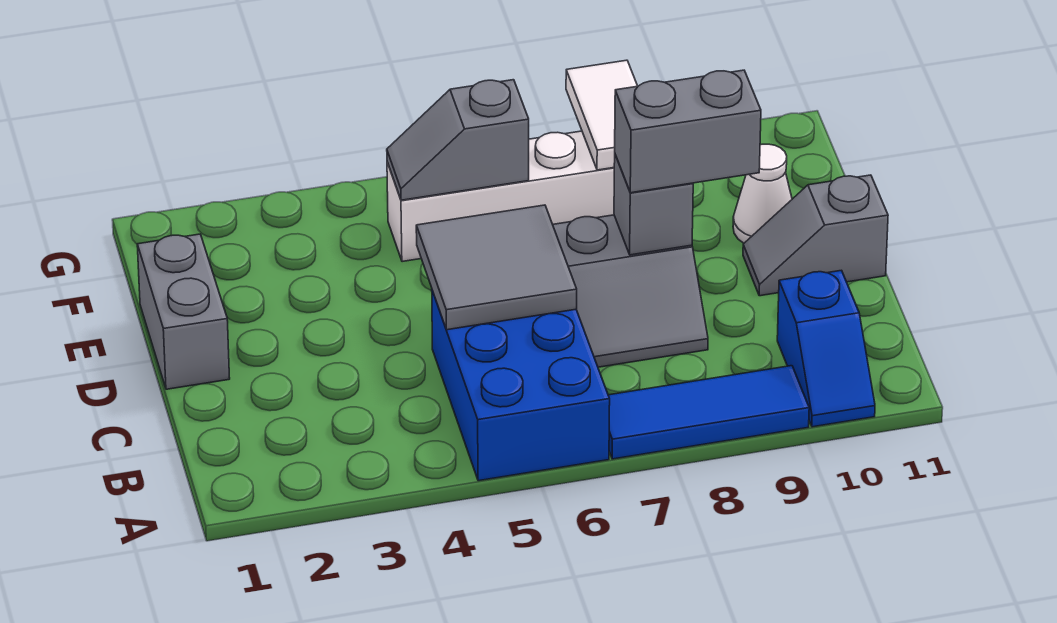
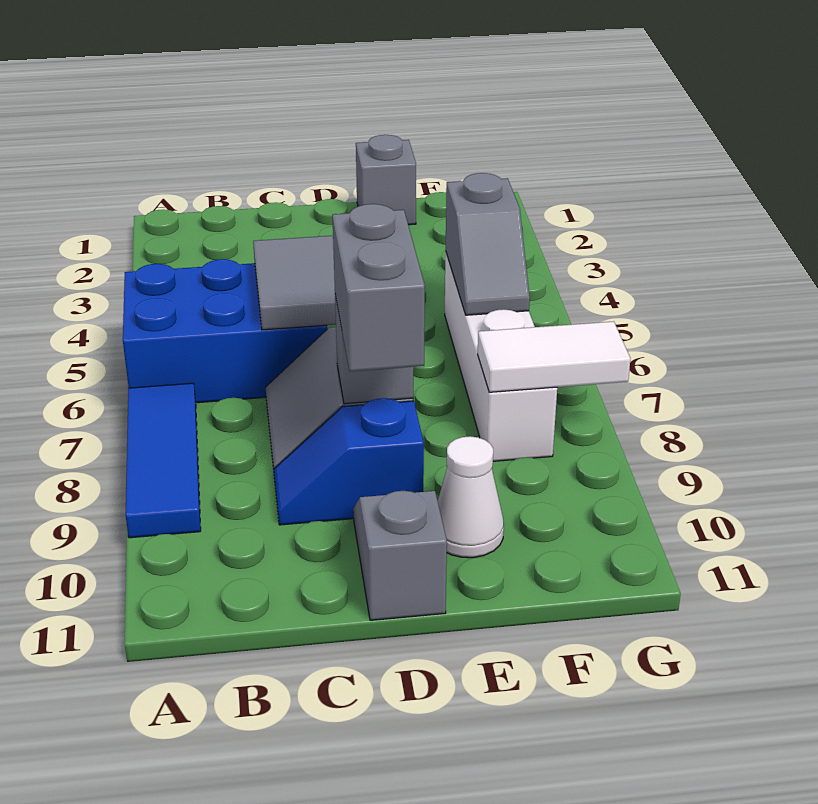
blue slope A10:B10 level 1 top B -> blue slope C9:D9 level 1 top D
grey brick D1:E1 level 1 -> grey brick E1 level 1
grey slope F5:F6 level 2 top 6 -> grey slope F5:F6 level 2 top 5

